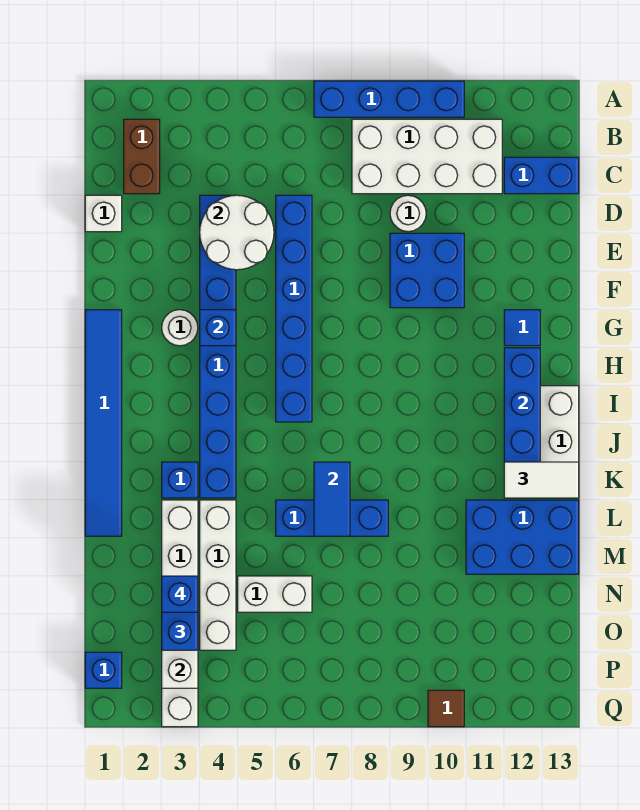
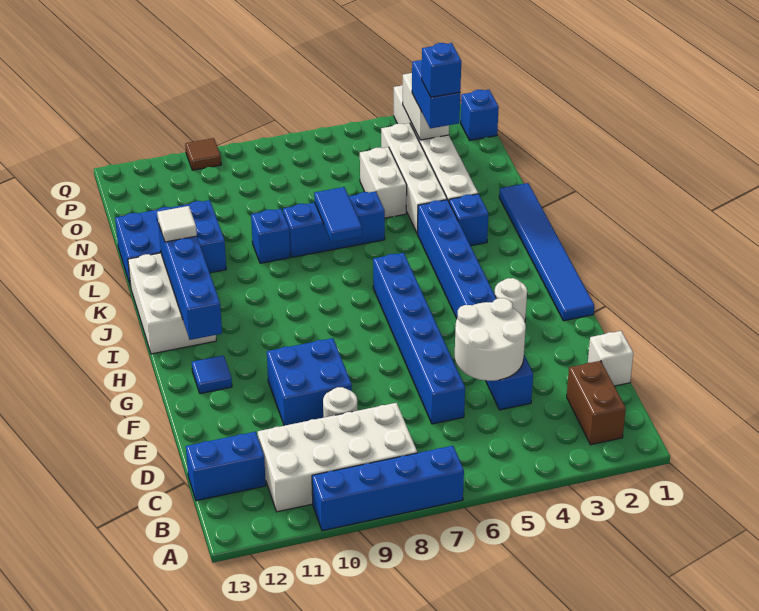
blue brick G4 level 2 -> blue brick L9 level 1
white tile K12:K13 level 3 -> white tile K12 level 3
white brick N5:N6 level 1 -> white brick M5:N5 level 1

